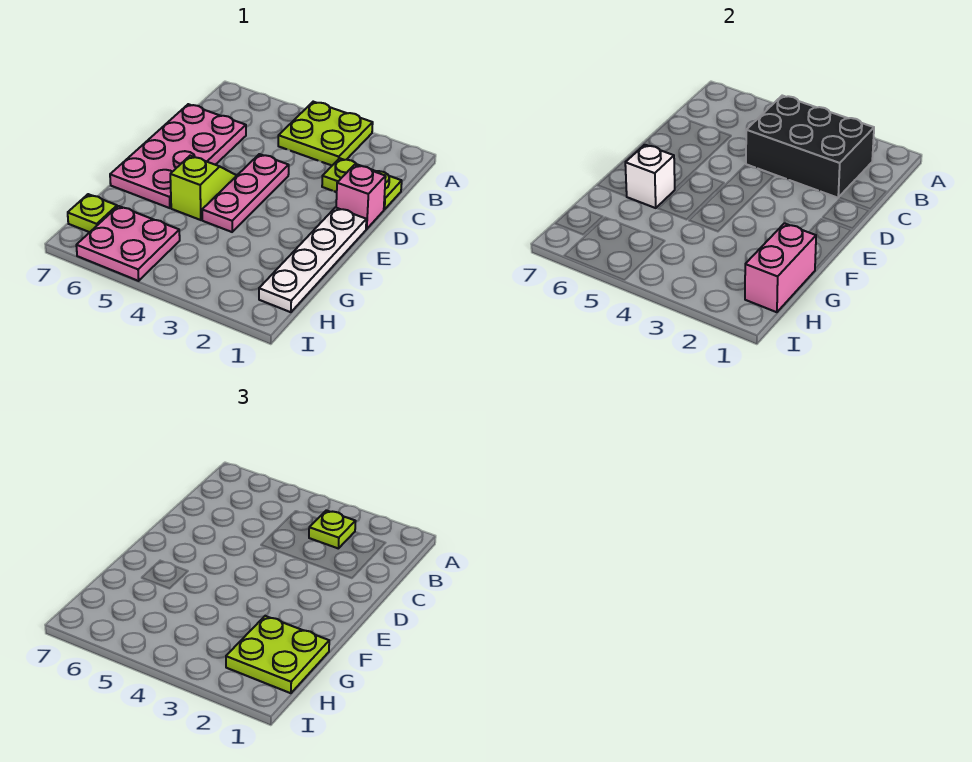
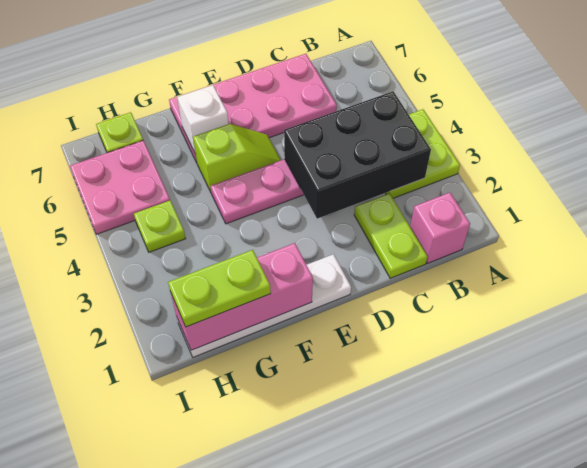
black brick B2:C4 level 2 -> black brick B3:D4 level 2
lime plate B3 level 3 -> lime plate H4 level 1
pink brick D1 level 1 -> pink brick B1 level 1
pink brick G1:H1 level 2 -> pink brick F1:H1 level 2
lime plate G1:H2 level 3 -> lime plate G1:H1 level 3

